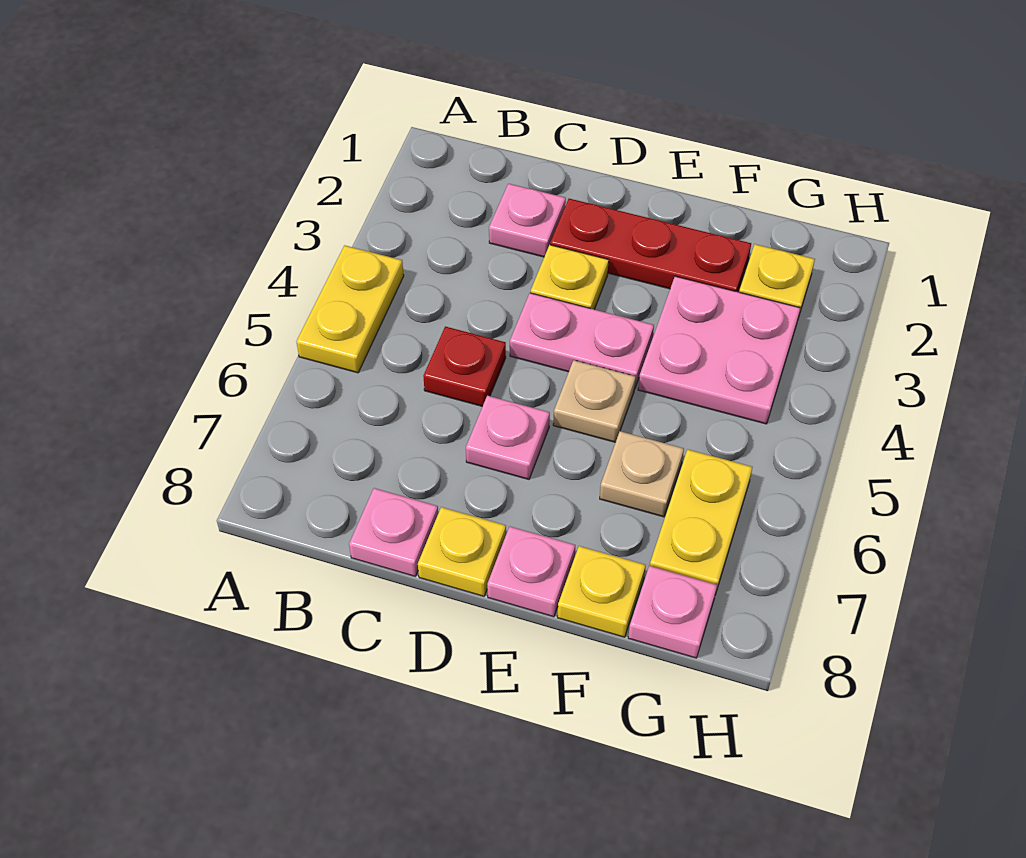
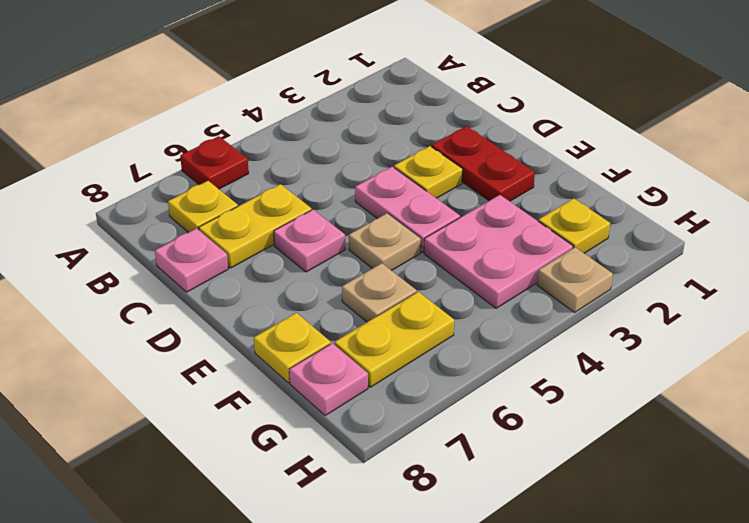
yellow plate A4:A5 level 1 -> yellow plate C6:C7 level 1
pink plate C2 level 1 -> none
red plate C5 level 1 -> red plate A6 level 1
red plate D2:F2 level 1 -> red plate D2:E2 level 1
yellow plate D8 level 1 -> yellow plate B7 level 1
pink plate E8 level 1 -> none
none -> tan plate H3 level 1

